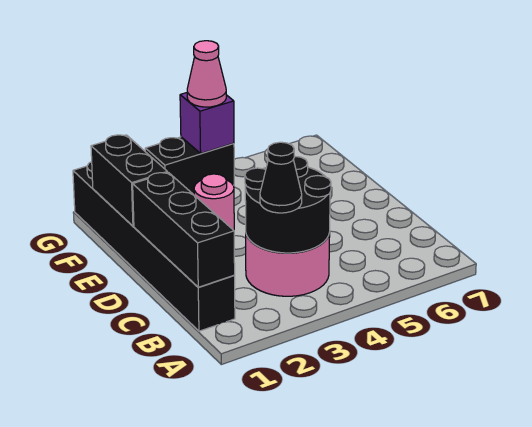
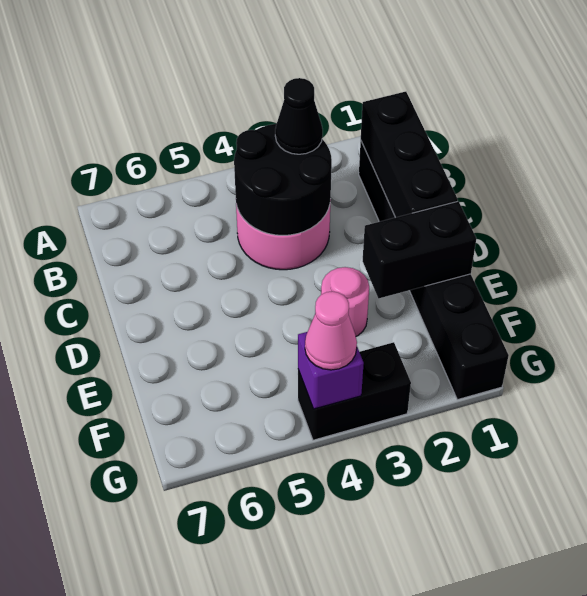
black brick E1:F1 level 2 -> black brick E1:E2 level 2

